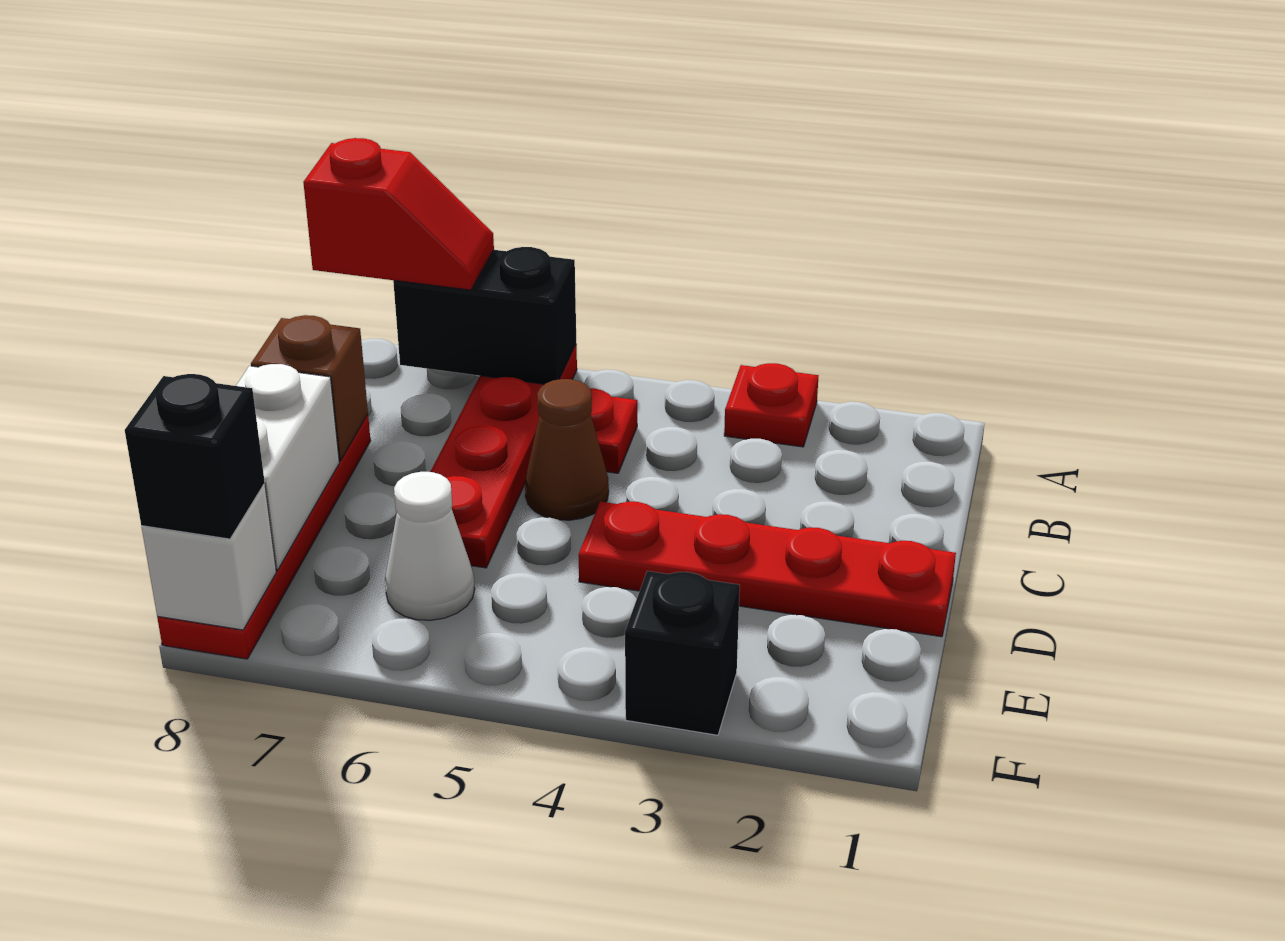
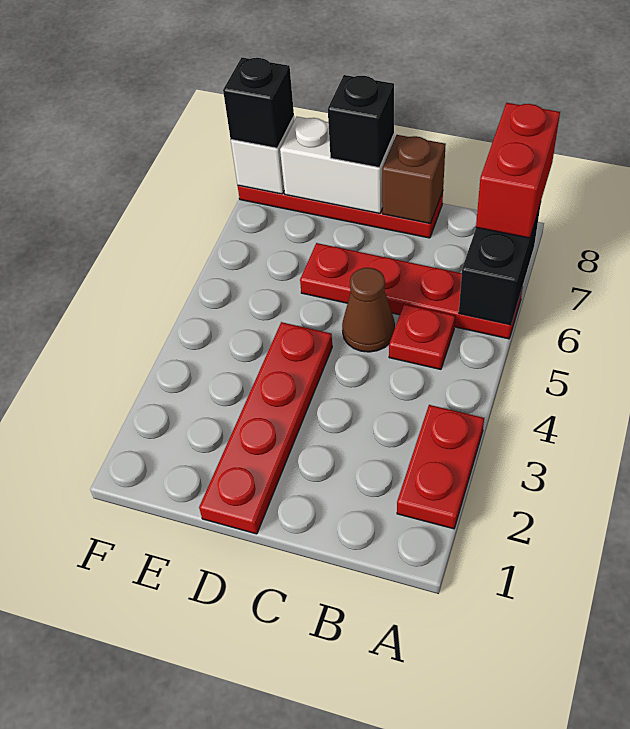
red plate A3 level 1 -> red plate A2:A3 level 1
red slope A7:A8 level 3 top 8 -> red brick A7:A8 level 3
white cone E6 level 1 -> none
black brick F3 level 1 -> black brick D8 level 3

